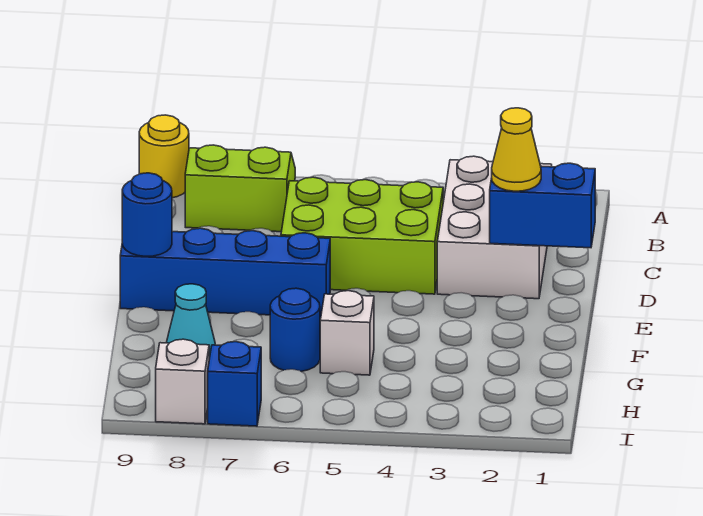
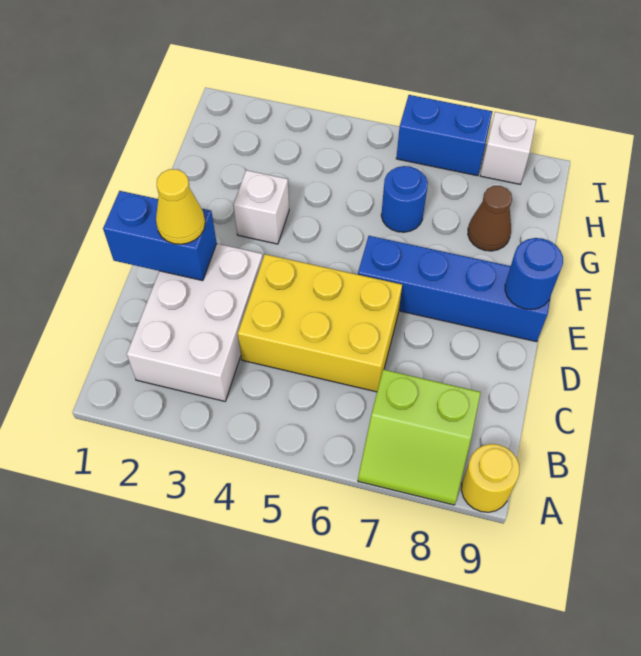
lime brick C4:D6 level 1 -> yellow brick C4:D6 level 1
white brick G5 level 1 -> white brick F3 level 1
cyan cone G8 level 1 -> brown cone G8 level 1
blue brick I7 level 1 -> blue brick I6:I7 level 1

